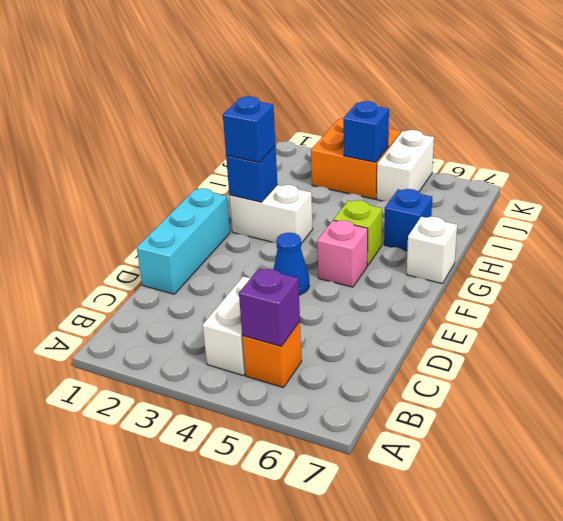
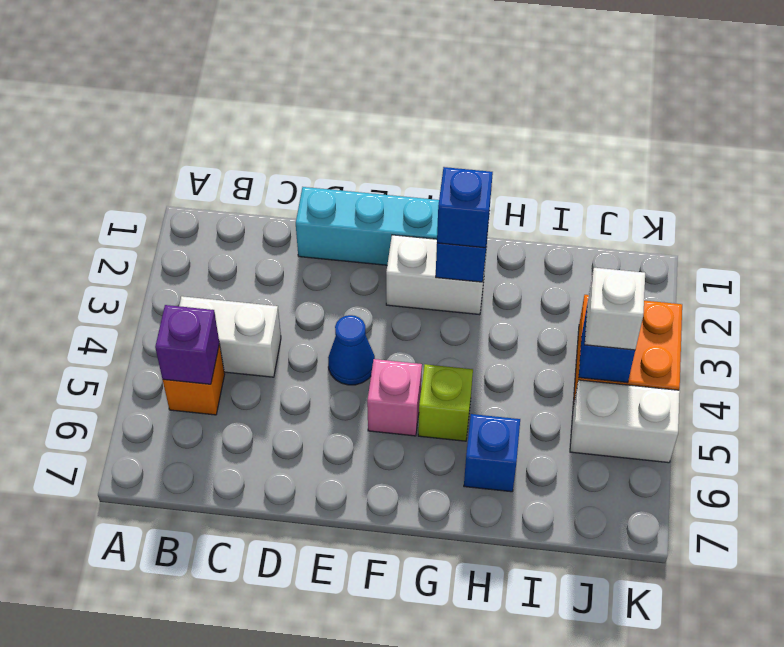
white brick G2:G3 level 1 -> white brick F2:G2 level 1
white brick G7 level 1 -> white brick J4 level 3

